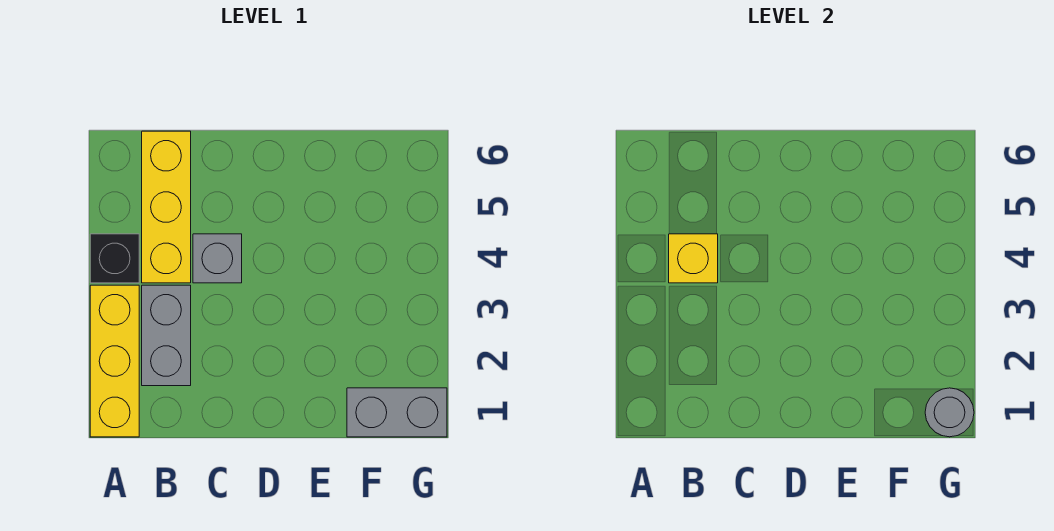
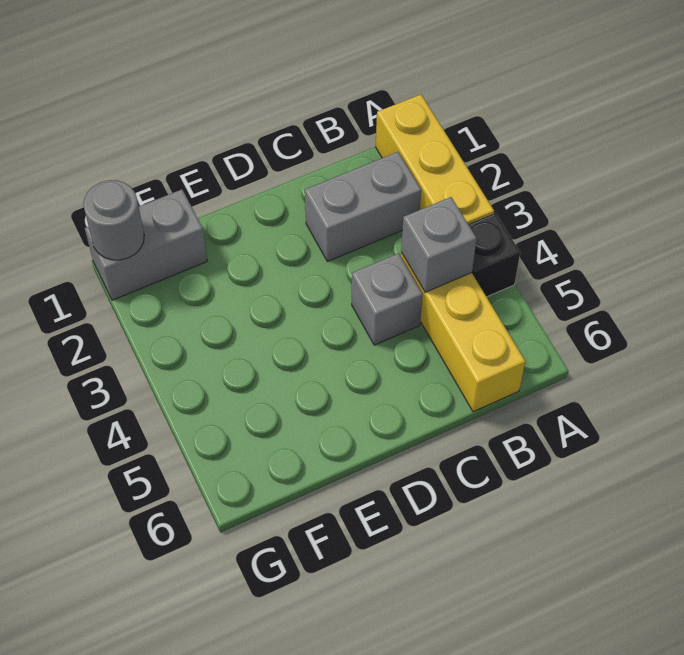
grey brick B2:B3 level 1 -> grey brick B2:C2 level 1
yellow brick B4 level 2 -> grey brick B4 level 2

